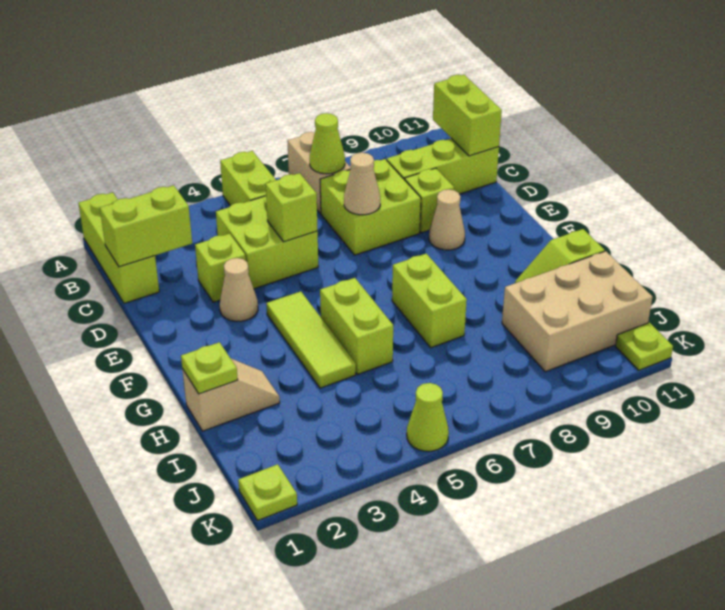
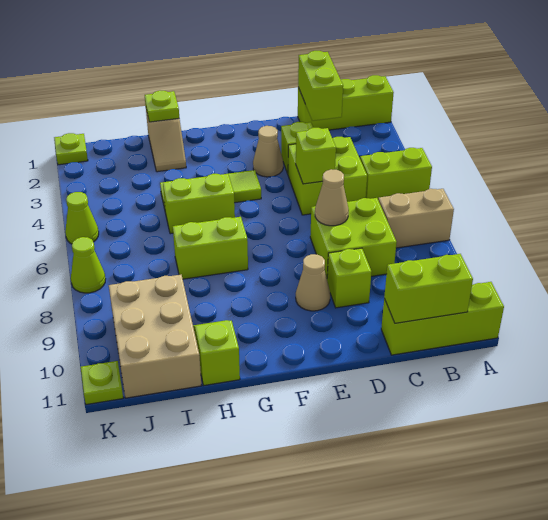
lime cone B7 level 2 -> lime cone K7 level 1
lime brick C9:C11 level 1 -> lime brick A11:C11 level 1

